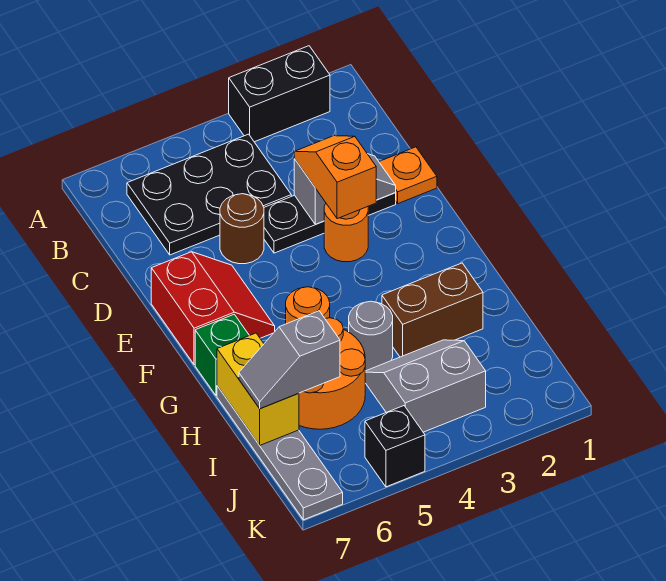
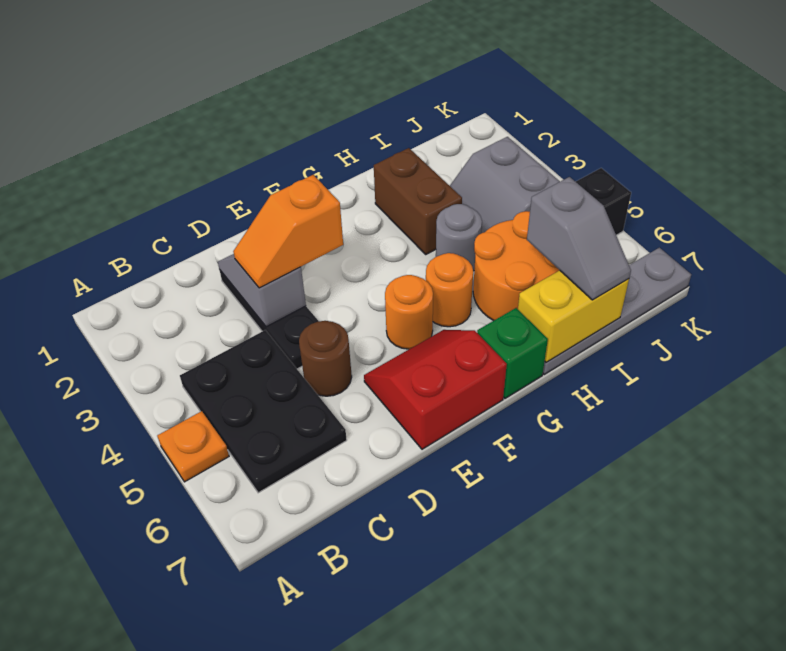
black brick A2:A3 level 1 -> none
orange plate D1 level 1 -> orange plate A5 level 1
orange round brick E3 level 1 -> orange round brick F5 level 1

